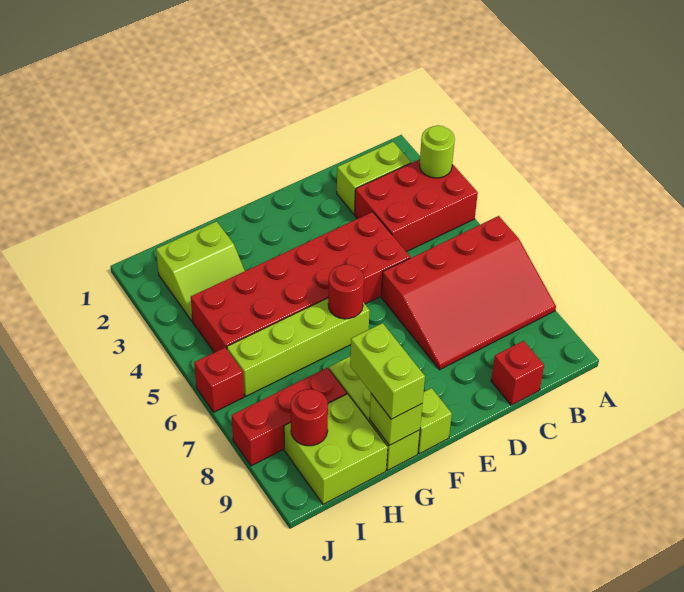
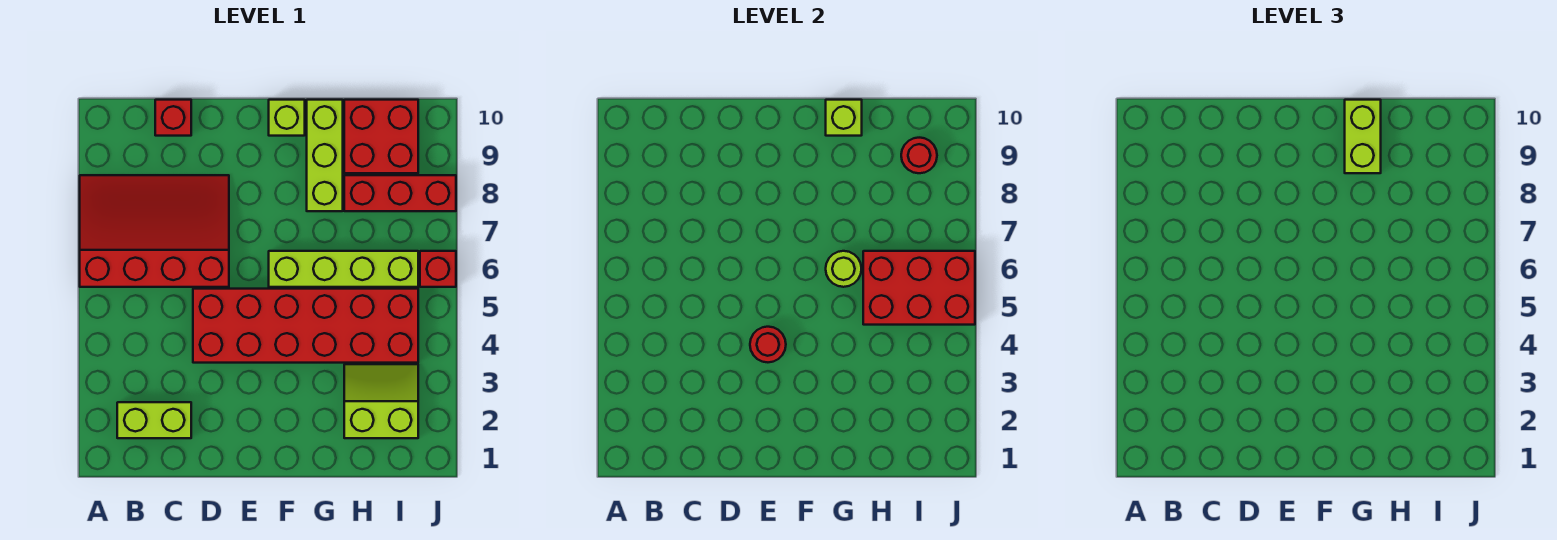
red brick A3:C4 level 1 -> red brick H5:J6 level 2
lime round brick A3 level 2 -> lime round brick G6 level 2
red round brick F6 level 2 -> red round brick E4 level 2
lime brick H9:I10 level 1 -> red brick H9:I10 level 1

